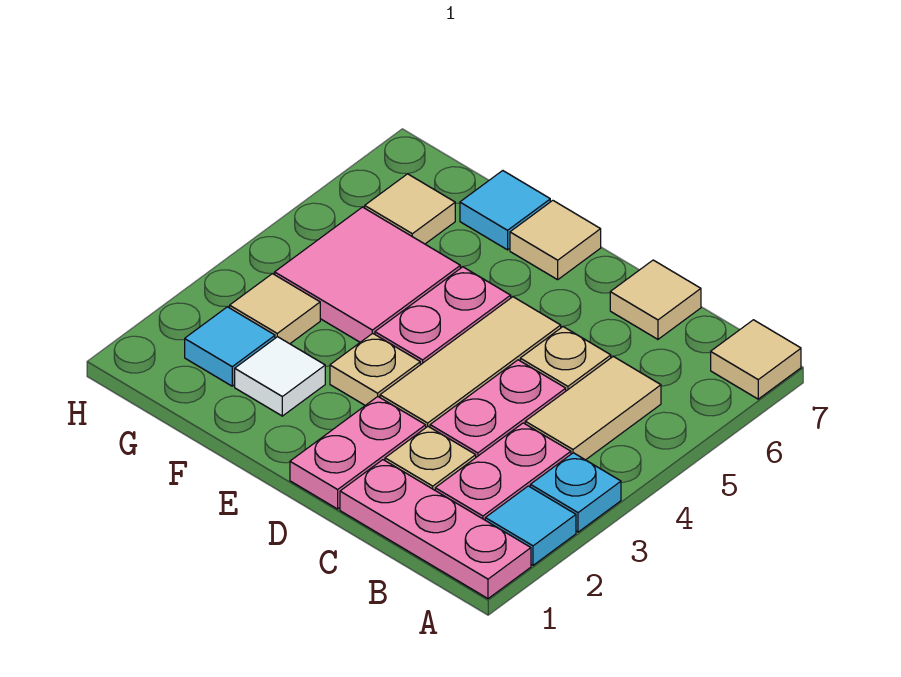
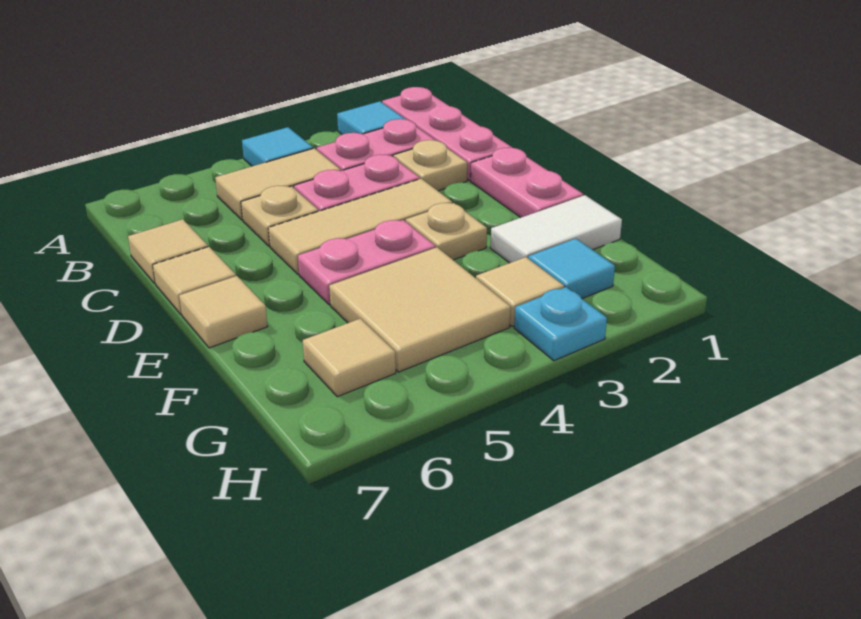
cyan plate A3 level 1 -> cyan plate H3 level 1
tan tile A7 level 1 -> tan tile D7 level 1
pink plate D1:D2 level 1 -> pink plate D1:E1 level 1
white tile F2 level 1 -> white tile F1:F2 level 1
pink tile F4:G5 level 1 -> tan tile F4:G5 level 1
cyan tile F7 level 1 -> cyan tile A4 level 1

